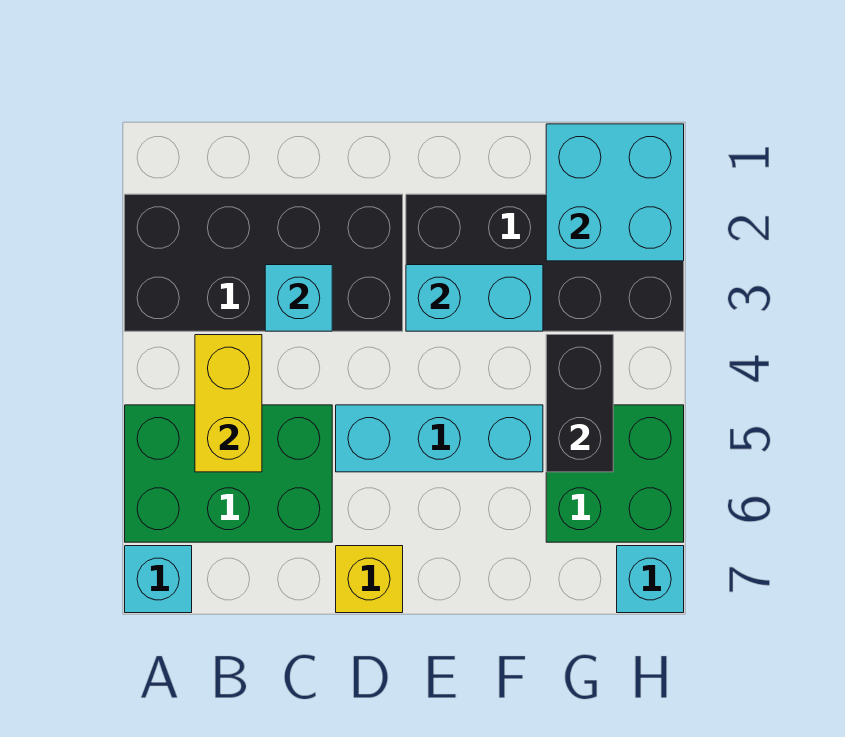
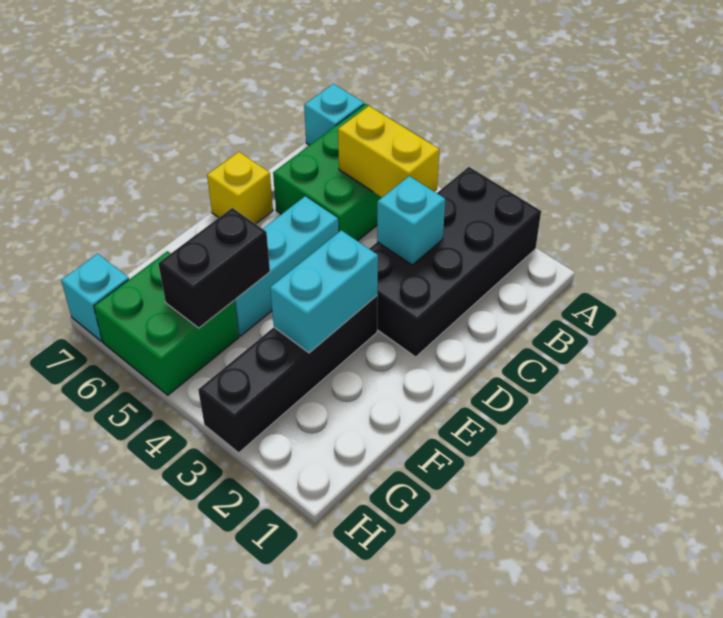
black brick E2:H3 level 1 -> black brick E3:H3 level 1
cyan brick G1:H2 level 2 -> none
black brick G4:G5 level 2 -> black brick F5:G5 level 2

